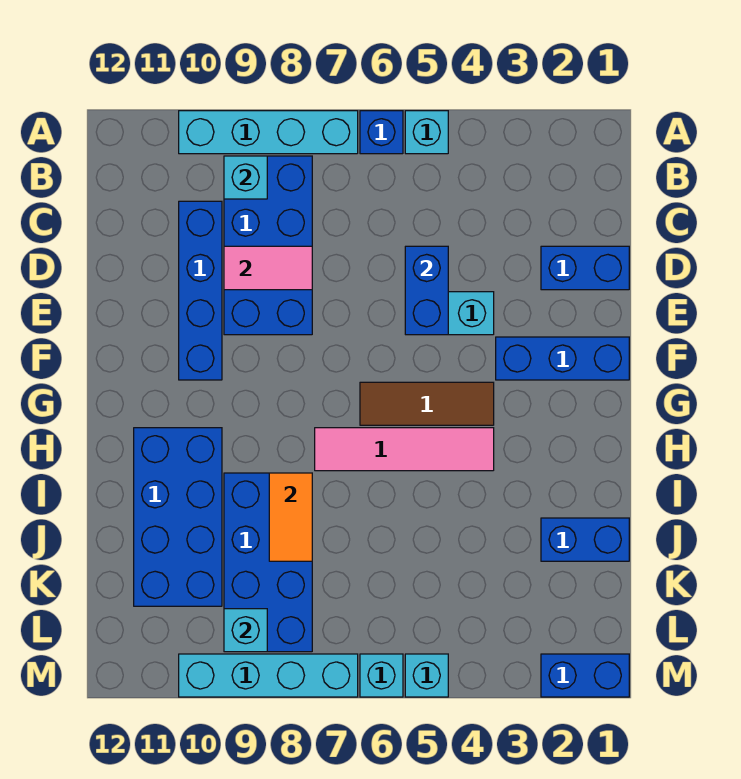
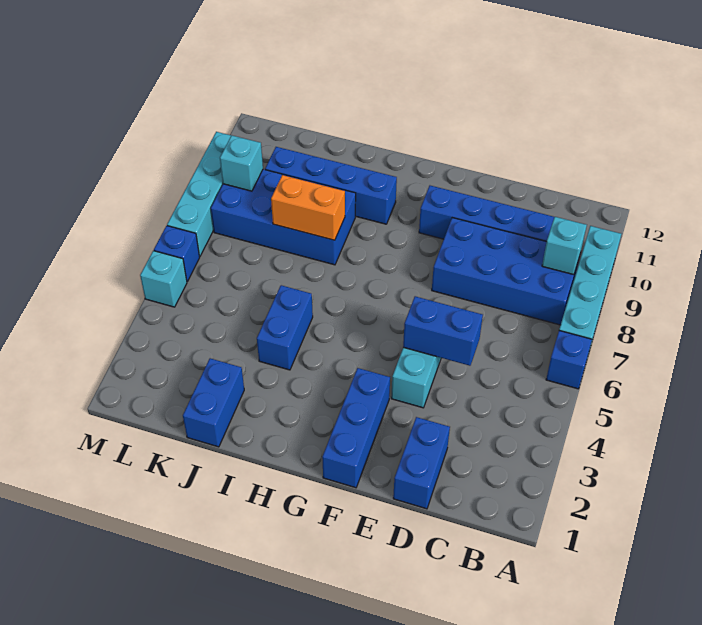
cyan brick A5 level 1 -> none
pink tile D8:D9 level 2 -> none
brown tile G4:G6 level 1 -> none
pink tile H4:H7 level 1 -> none
blue brick H10:K11 level 1 -> blue brick H10:K10 level 1
orange tile I8:J8 level 2 -> orange brick I8:J8 level 2
blue brick M1:M2 level 1 -> blue brick I4:I5 level 1
cyan brick M6 level 1 -> blue brick M6 level 1

